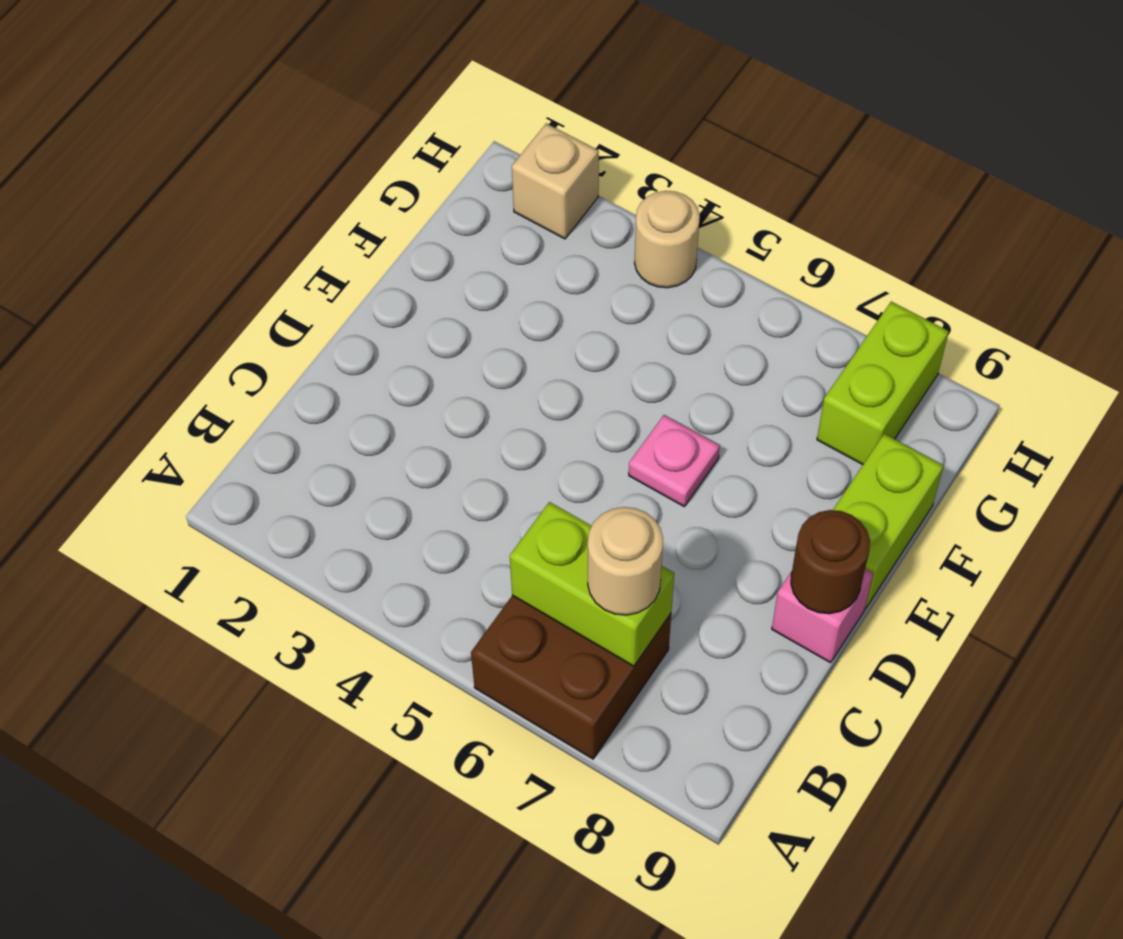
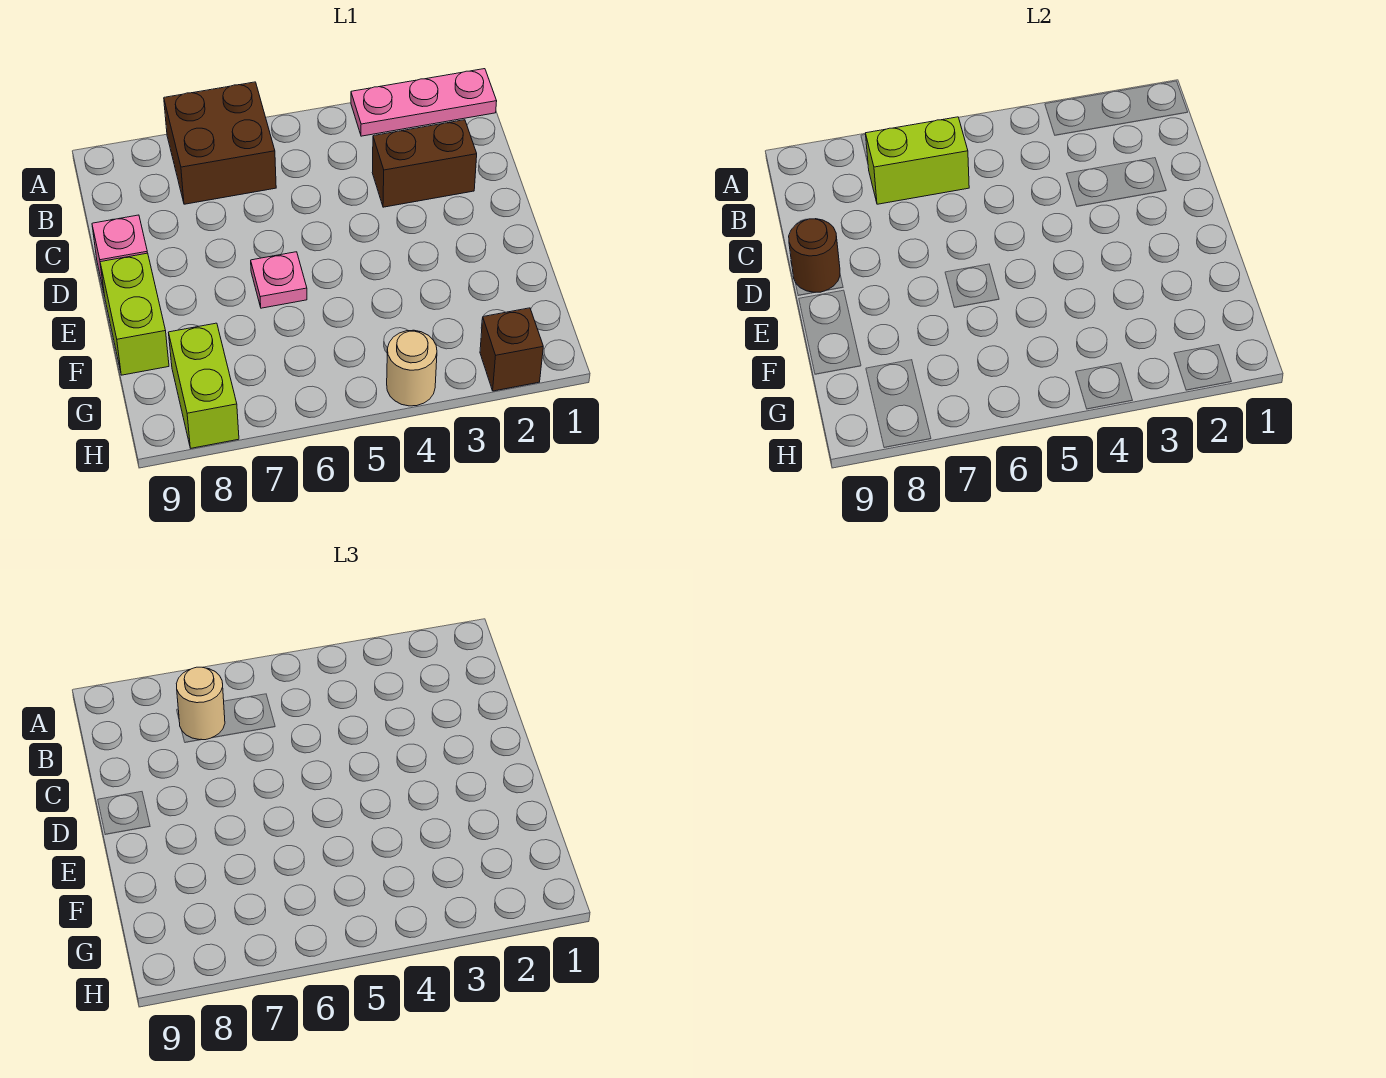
none -> pink plate A1:A3 level 1
none -> brown brick C2:C3 level 1
tan brick H2 level 1 -> brown brick H2 level 1

